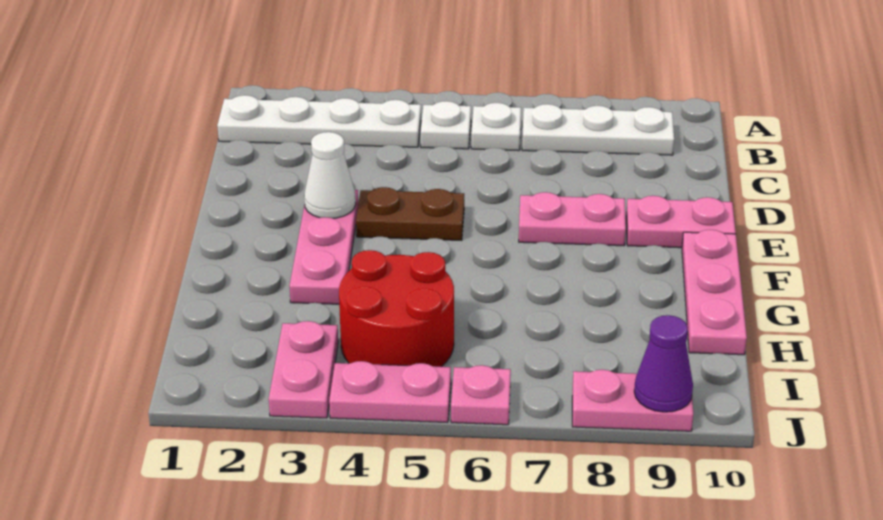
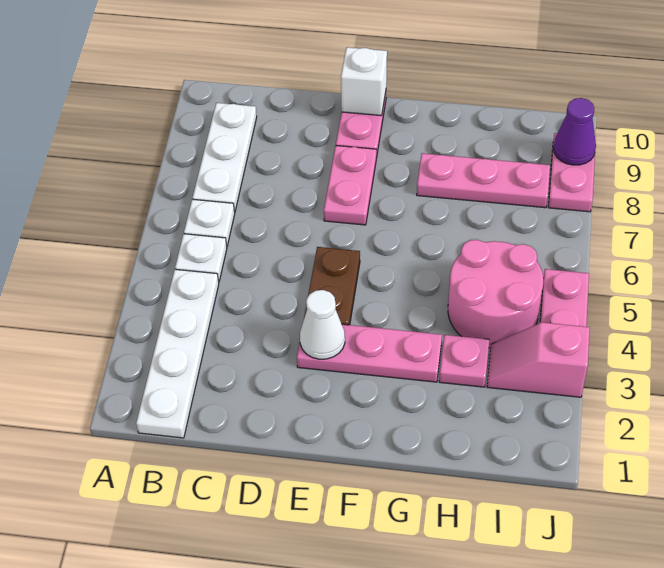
none -> white brick E10 level 2
pink plate F10:H10 level 1 -> pink plate G8:I8 level 1
red round brick H4:I5 level 1 -> pink round brick H4:I5 level 1
pink plate I3:J3 level 1 -> pink slope I3:J3 level 1 top J
pink plate J6 level 1 -> pink plate H3 level 1

